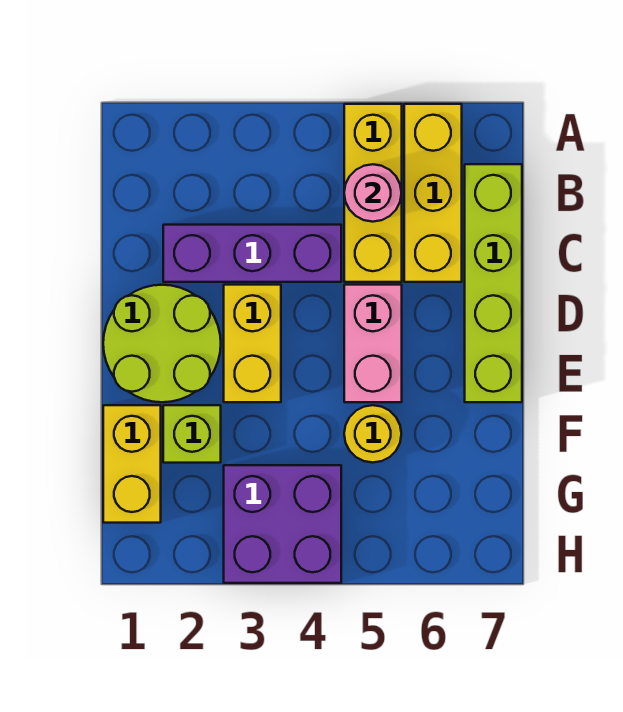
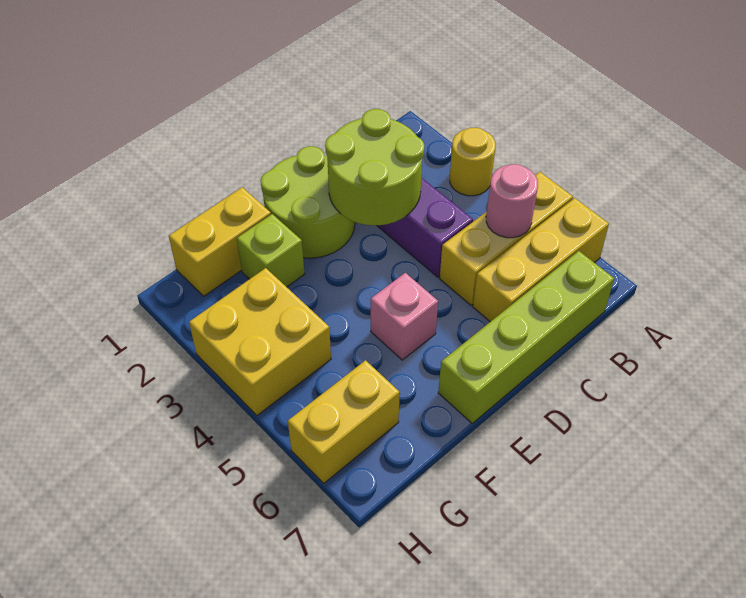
none -> lime round brick C2:D3 level 2
yellow brick D3:E3 level 1 -> yellow brick G6:H6 level 1
pink brick D5:E5 level 1 -> pink brick E5 level 1
yellow round brick F5 level 1 -> yellow round brick A3 level 1
purple brick G3:H4 level 1 -> yellow brick G3:H4 level 1

